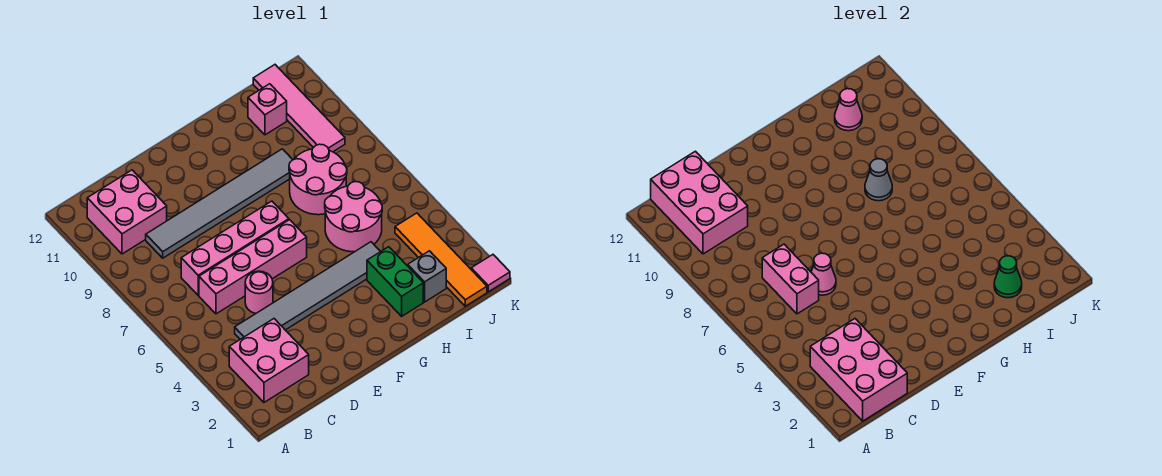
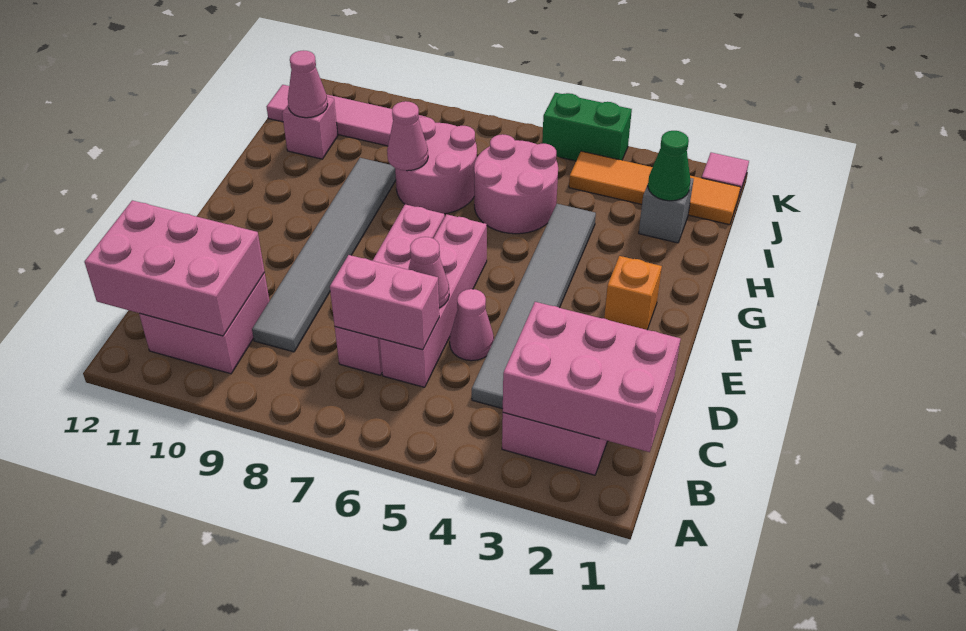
pink round brick D5 level 1 -> pink cone D5 level 1
none -> orange brick F2 level 1
green brick H2:H3 level 1 -> green brick K4:K5 level 1
grey cone H8 level 2 -> pink cone H8 level 2

